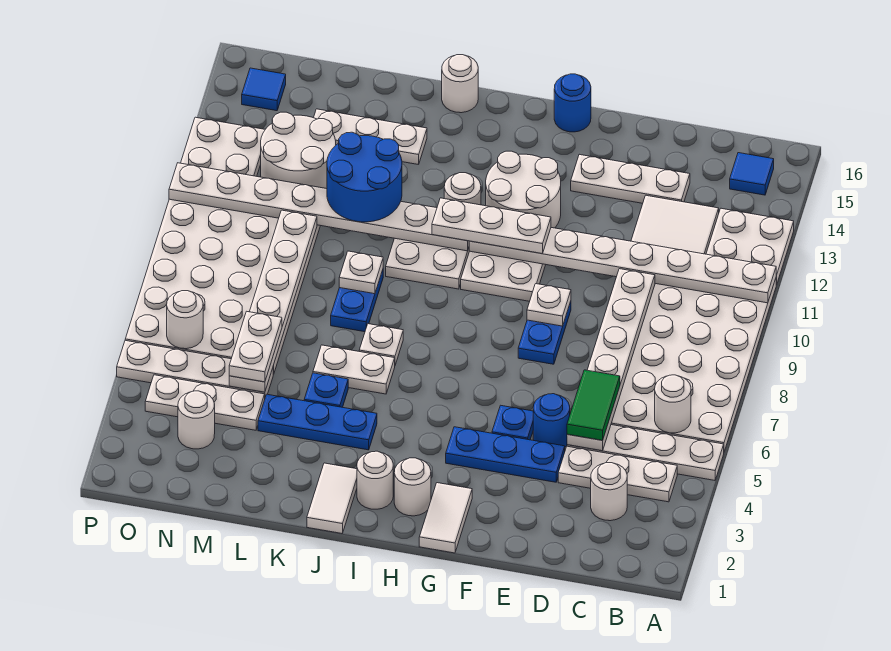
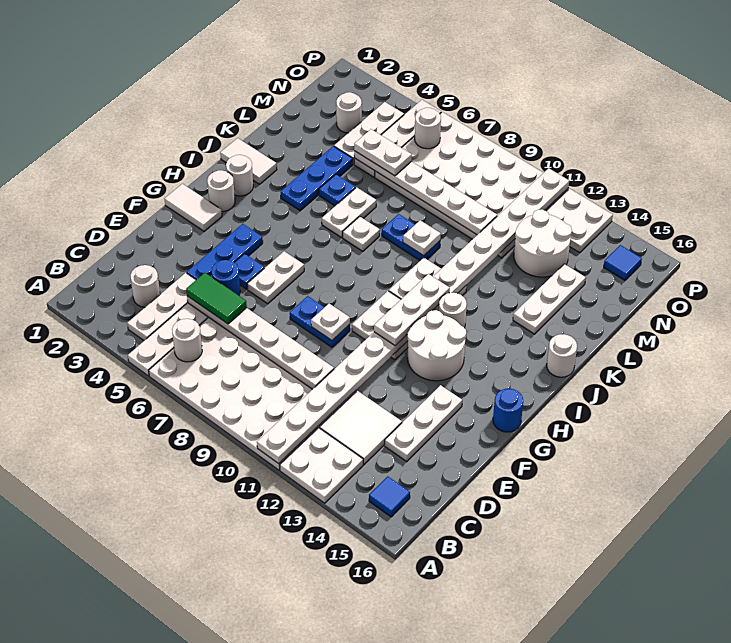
none -> white plate F6:G6 level 1
blue round brick K11:L12 level 3 -> none

